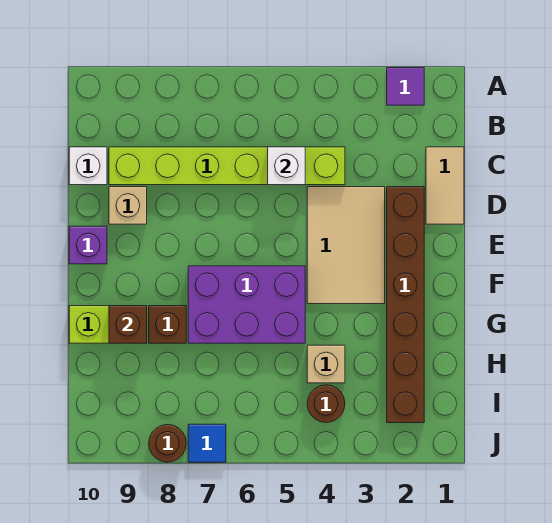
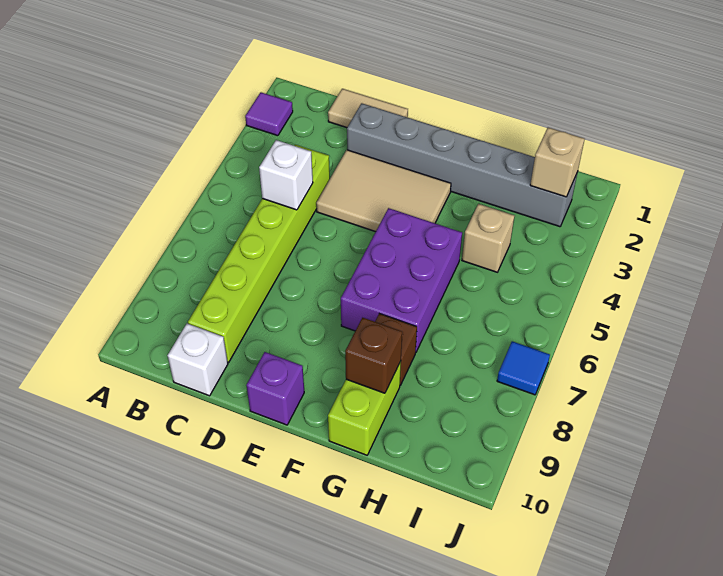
brown brick D2:I2 level 1 -> grey brick D2:I2 level 1
tan brick D9 level 1 -> tan brick I2 level 2
brown round brick I4 level 1 -> none
brown round brick J8 level 1 -> none

